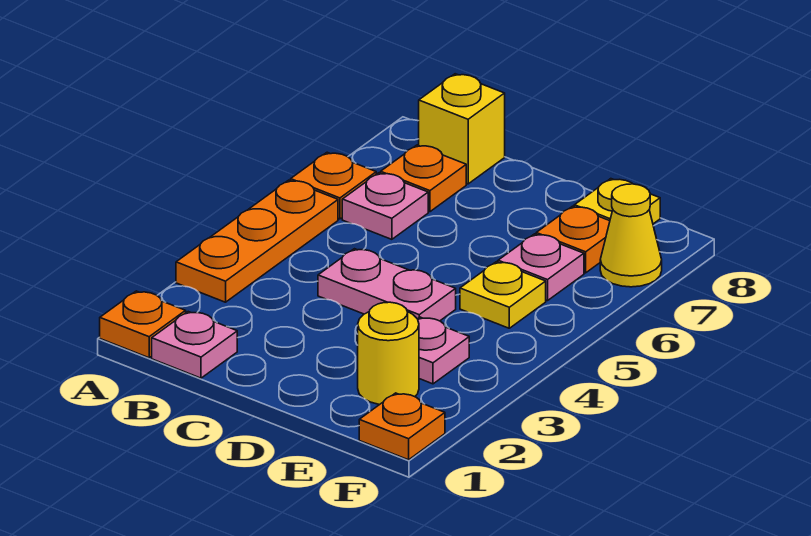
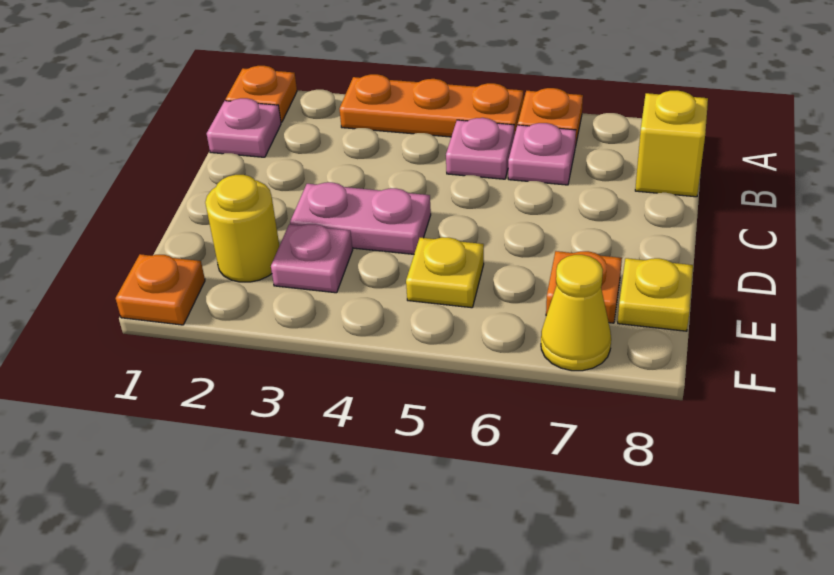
orange plate B7 level 1 -> none
pink plate C4:D4 level 1 -> pink plate D3:D4 level 1
pink plate E6 level 1 -> pink plate B5 level 1

